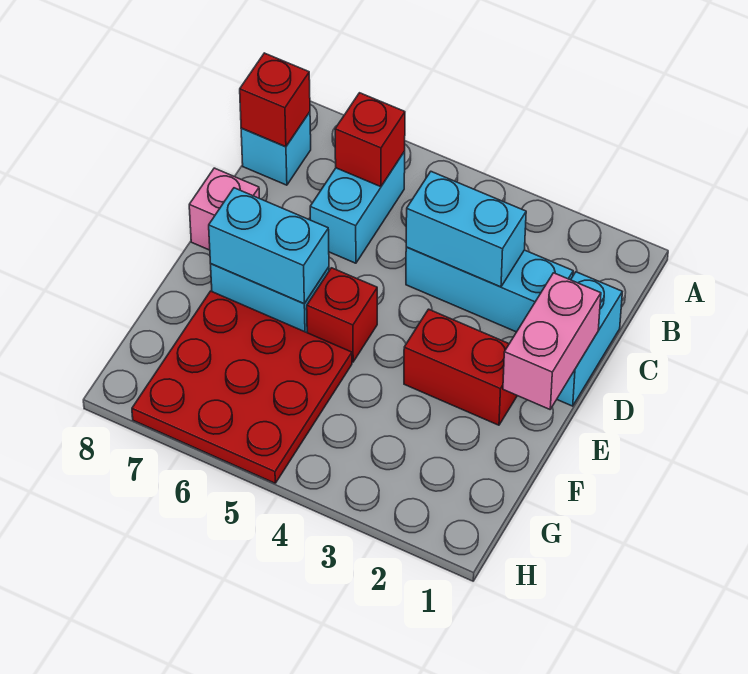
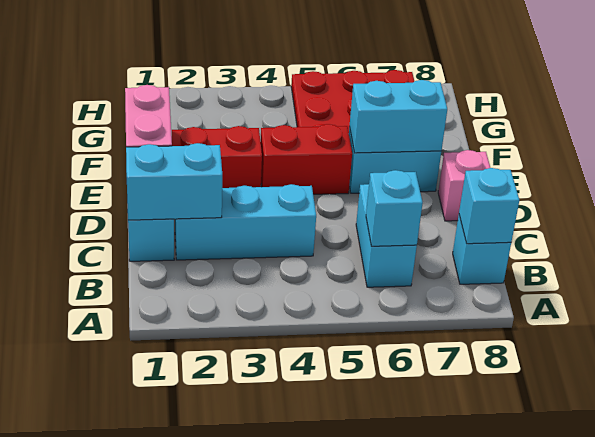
red brick B6 level 2 -> cyan brick B6 level 2
red brick B8 level 2 -> cyan brick B8 level 2
cyan brick C3:C4 level 2 -> cyan brick C1:C2 level 2
red brick E5 level 1 -> red brick E4:E5 level 1

